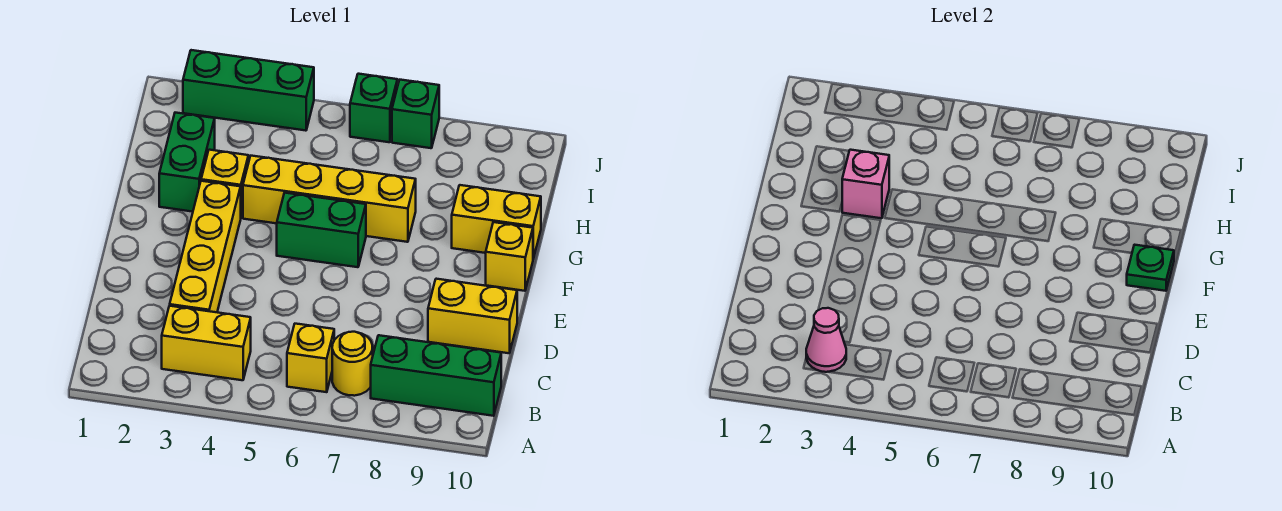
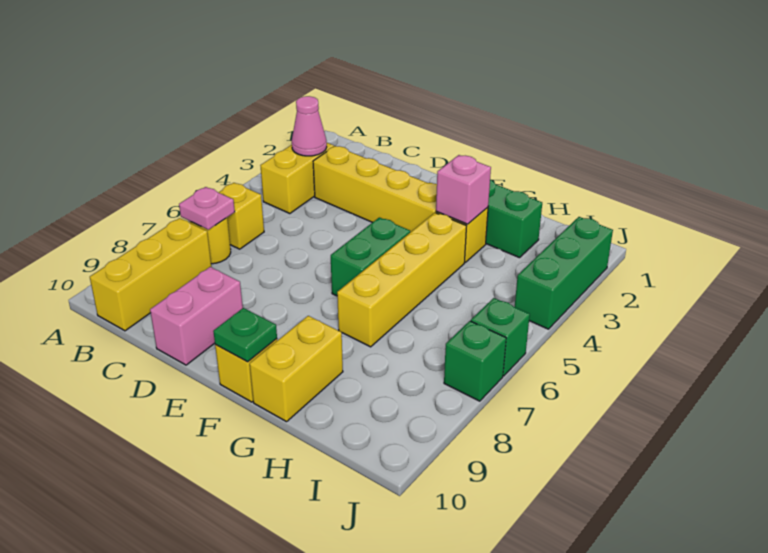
none -> pink plate B7 level 2
green brick B8:B10 level 1 -> yellow brick B8:B10 level 1
yellow brick D9:D10 level 1 -> pink brick D9:D10 level 1

